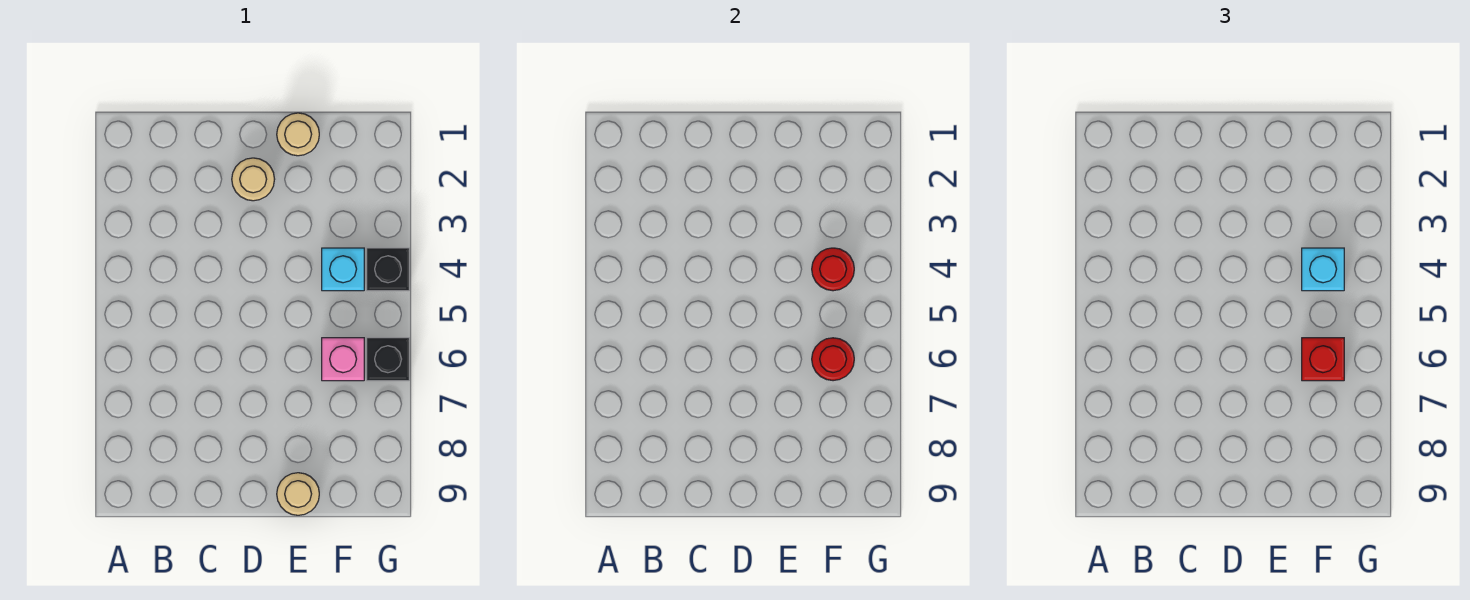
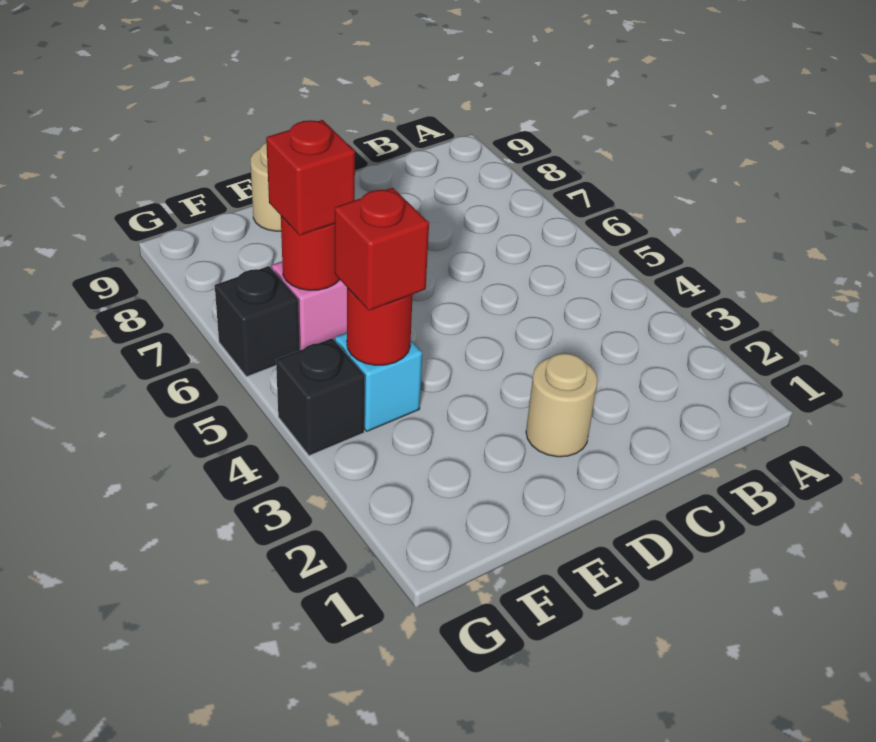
tan round brick E1 level 1 -> none
cyan brick F4 level 3 -> red brick F4 level 3

